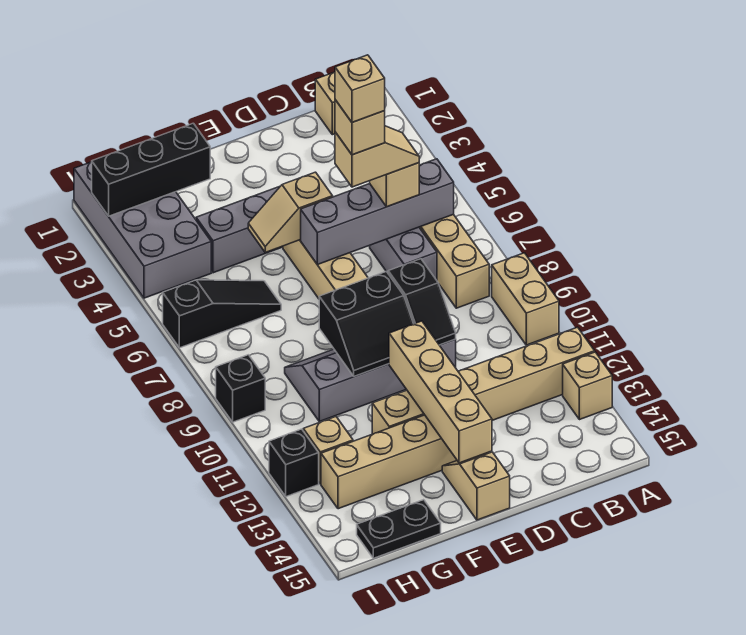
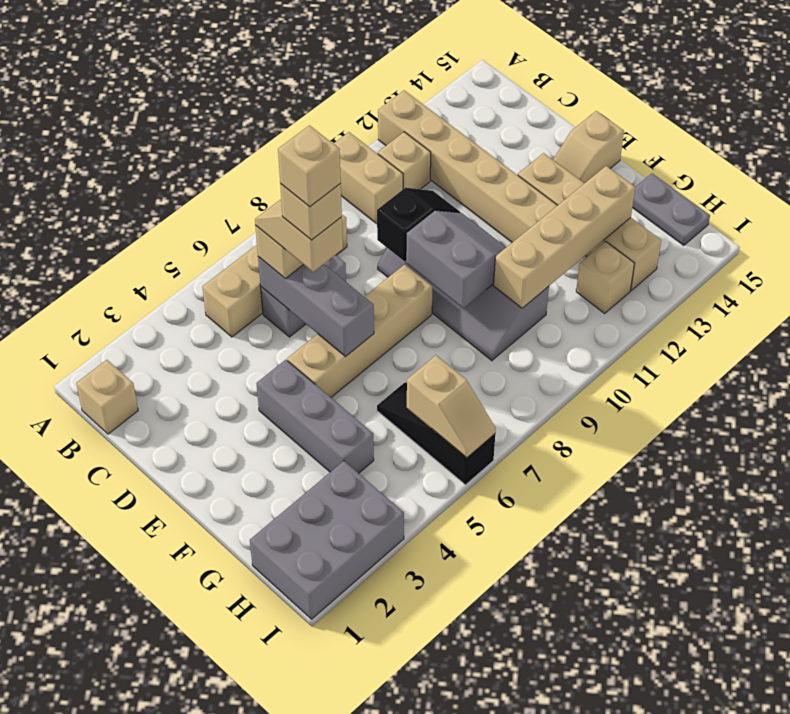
tan brick A9:A10 level 1 -> tan brick A10:B10 level 1
tan brick A13 level 1 -> tan brick B11 level 1
grey brick B6:E6 level 2 -> grey brick C6:E6 level 2
tan slope E5:F5 level 2 top E -> tan slope H6:I6 level 2 top H
black slope E9:F10 level 2 top 9 -> grey slope E9:F10 level 2 top 9
tan brick E11:E14 level 2 -> tan brick G10:G13 level 2
black brick G2:I2 level 2 -> none
black plate G15:H15 level 1 -> grey plate G15:H15 level 1
grey brick H1:I4 level 1 -> grey brick H1:I3 level 1
black brick I9 level 1 -> none
black brick I12 level 1 -> none

